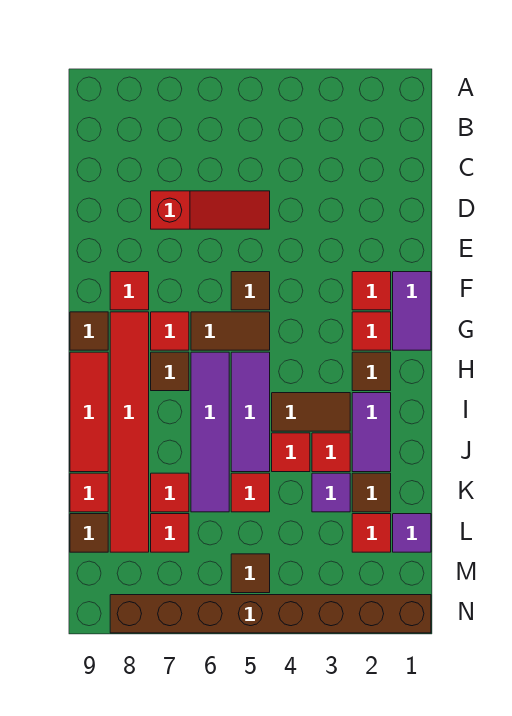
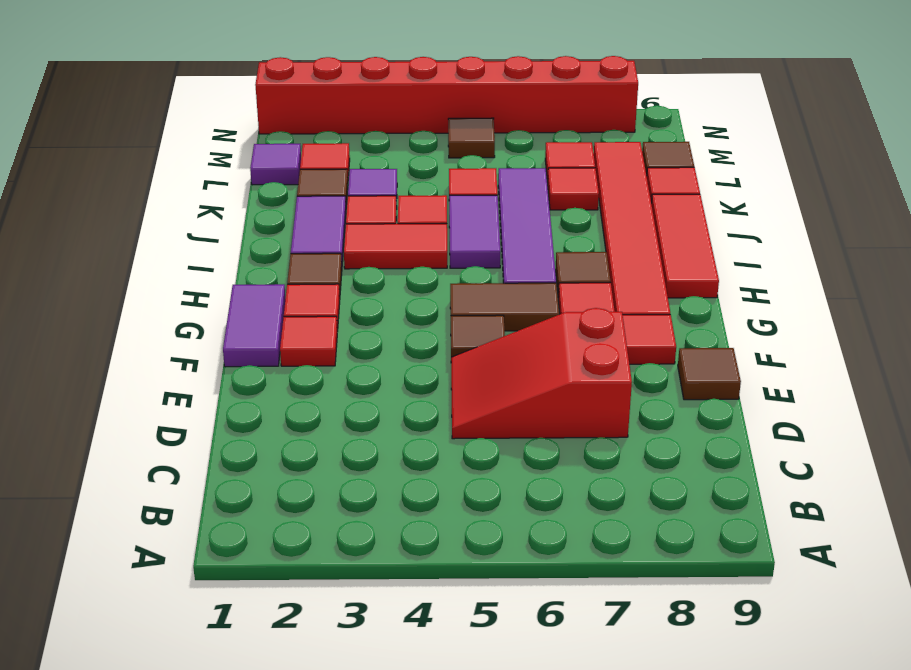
red slope D5:D7 level 1 top 7 -> red slope D5:E7 level 1 top 7
brown tile G9 level 1 -> brown tile E9 level 1
purple tile H5:J5 level 1 -> purple tile I5:J5 level 1
brown tile I3:I4 level 1 -> red tile I3:I4 level 1
brown brick N1:N8 level 1 -> red brick N1:N8 level 1

